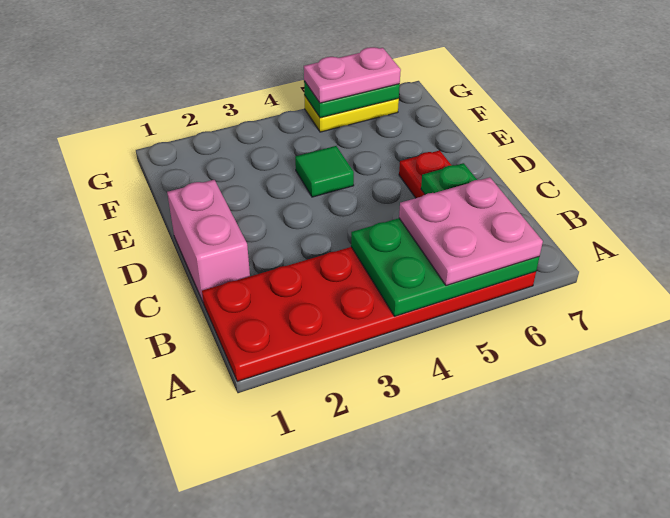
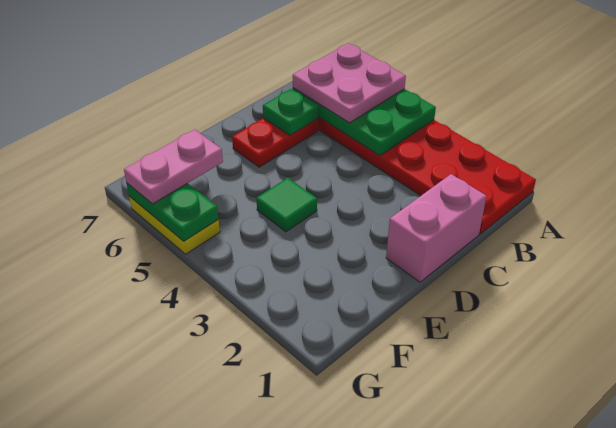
pink plate G5:G6 level 3 -> pink plate F6:G6 level 3

